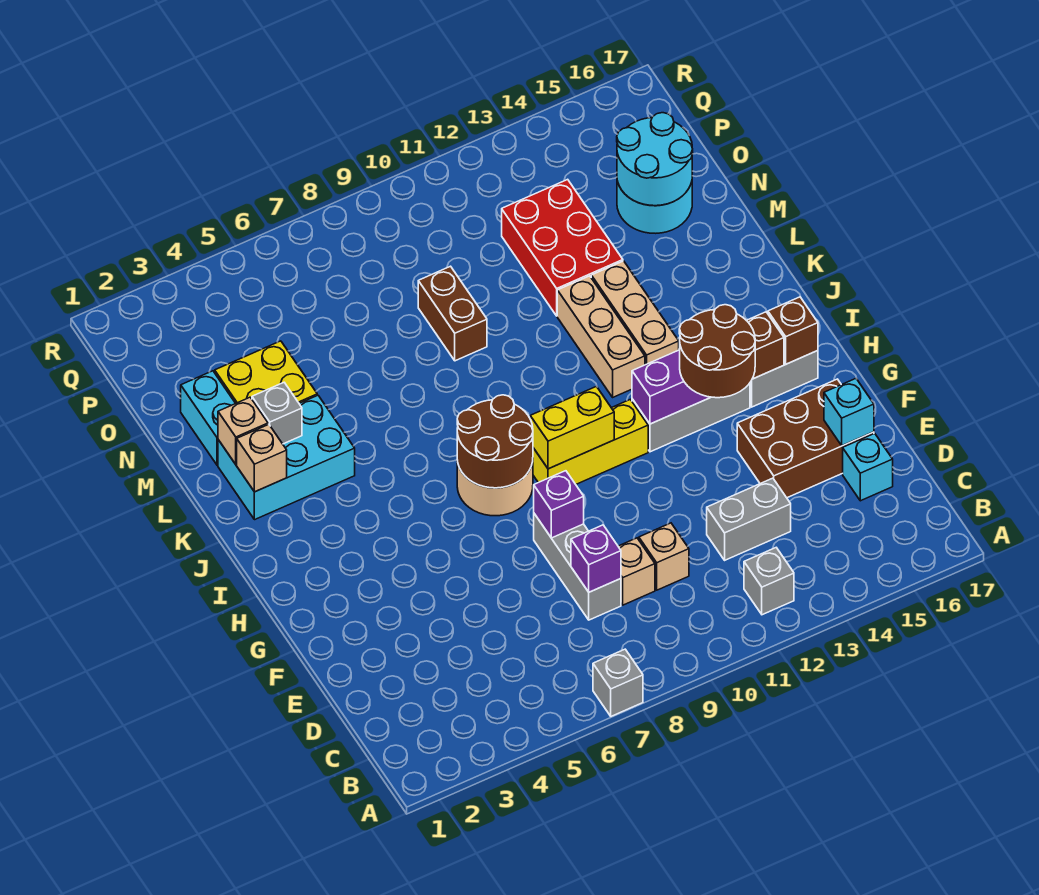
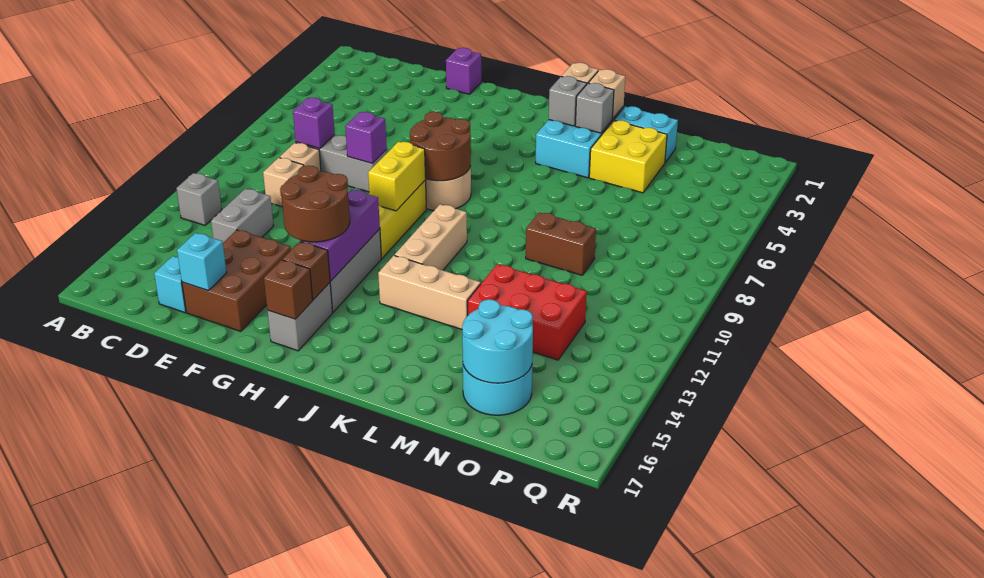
grey brick A7 level 1 -> grey brick K3 level 2
none -> purple brick F1 level 1
tan brick J12:L12 level 1 -> tan brick J10:J12 level 1

